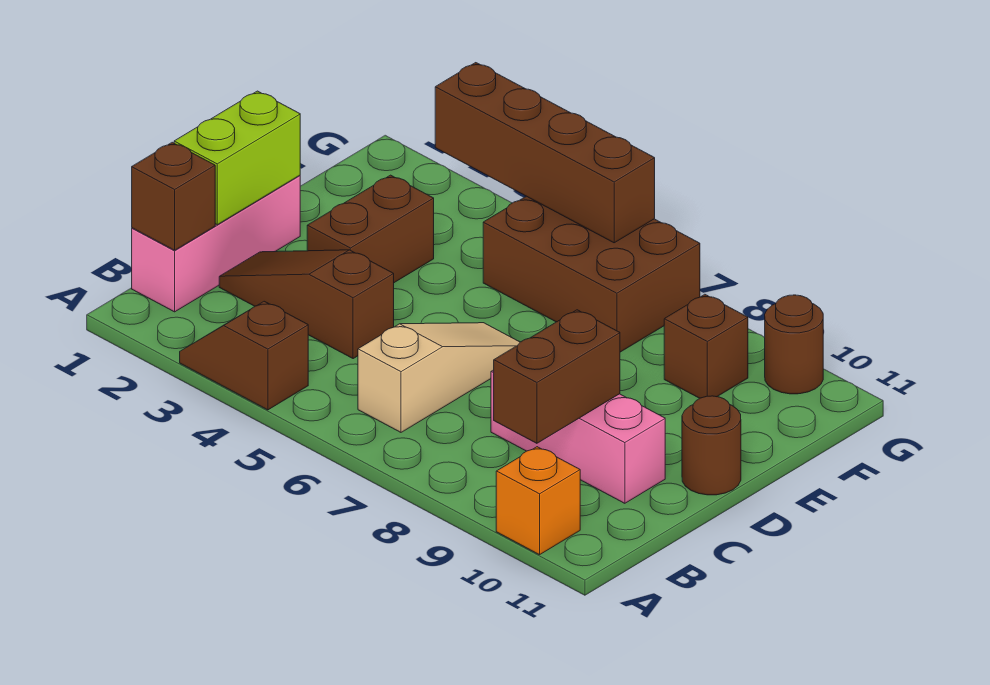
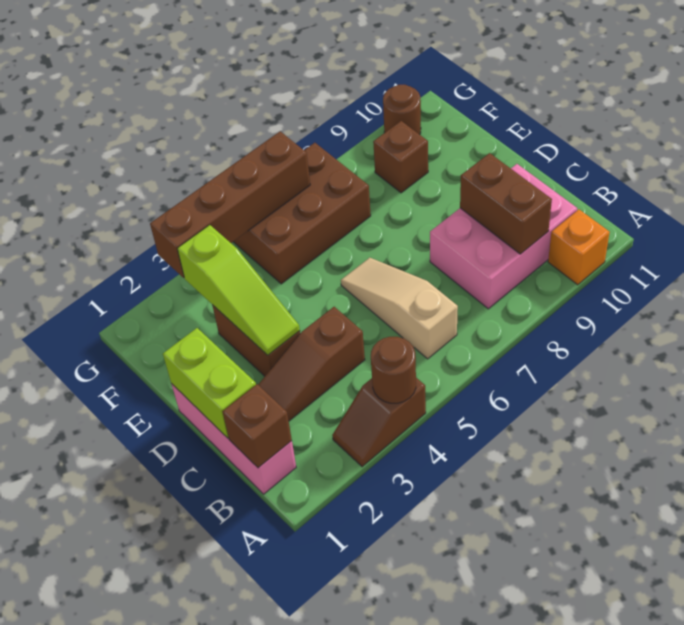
pink brick C8:C10 level 1 -> pink brick B8:C10 level 1
none -> lime slope D3:F3 level 2 top F
brown round brick D11 level 1 -> brown round brick A4 level 2

